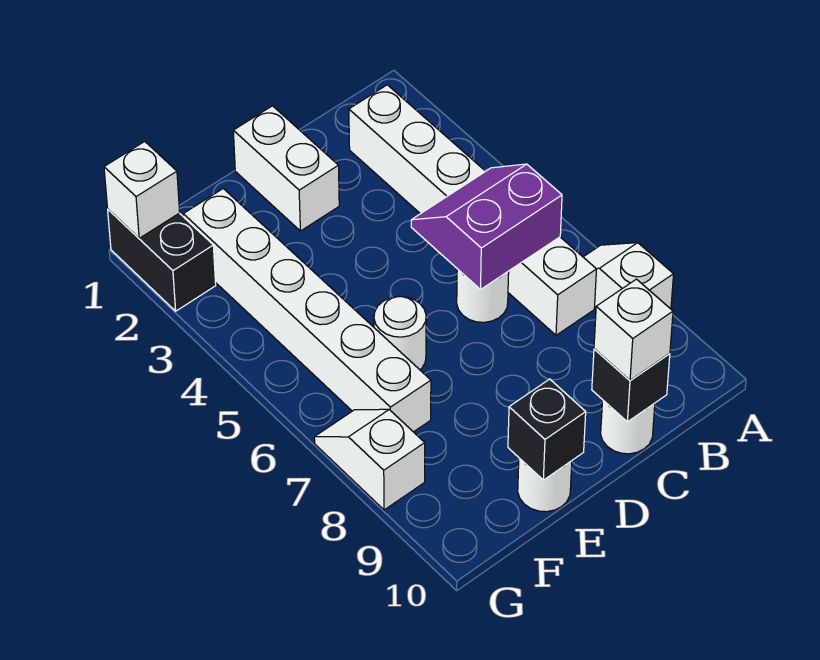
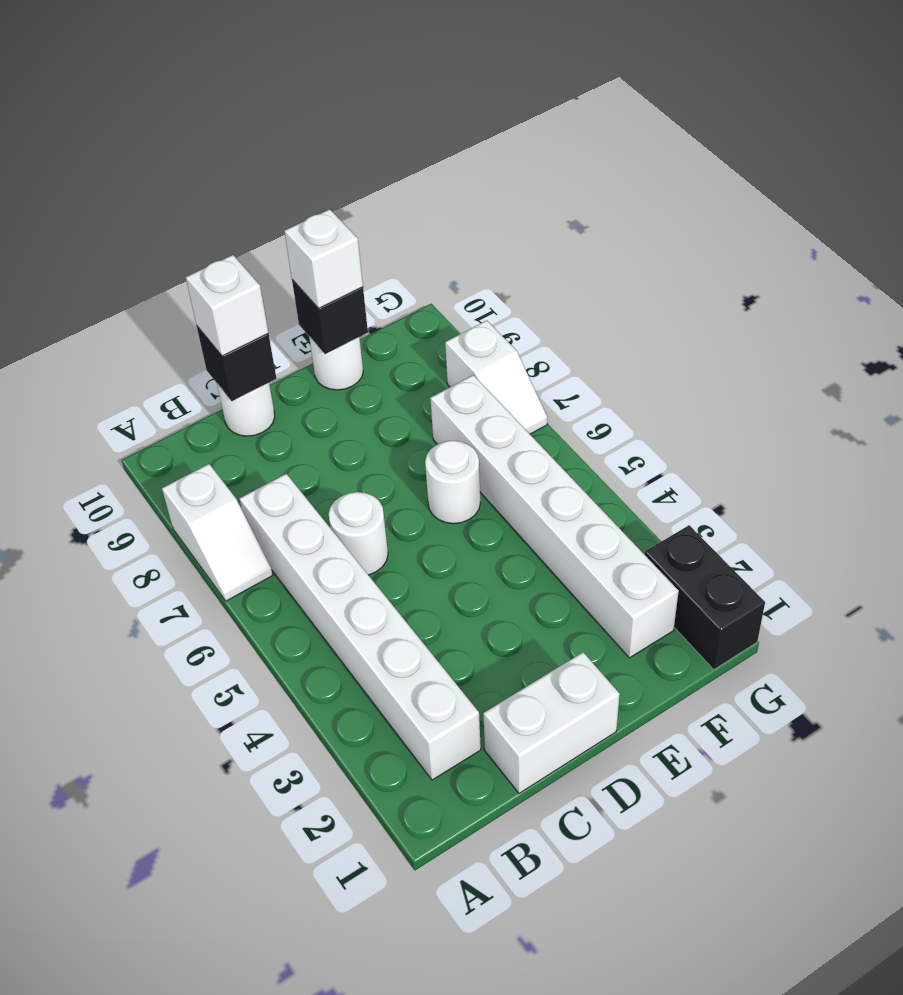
purple slope B5:C6 level 2 top 6 -> none
white brick D1:D2 level 1 -> white brick C1:D1 level 1
white brick G1 level 2 -> white brick E10 level 3

